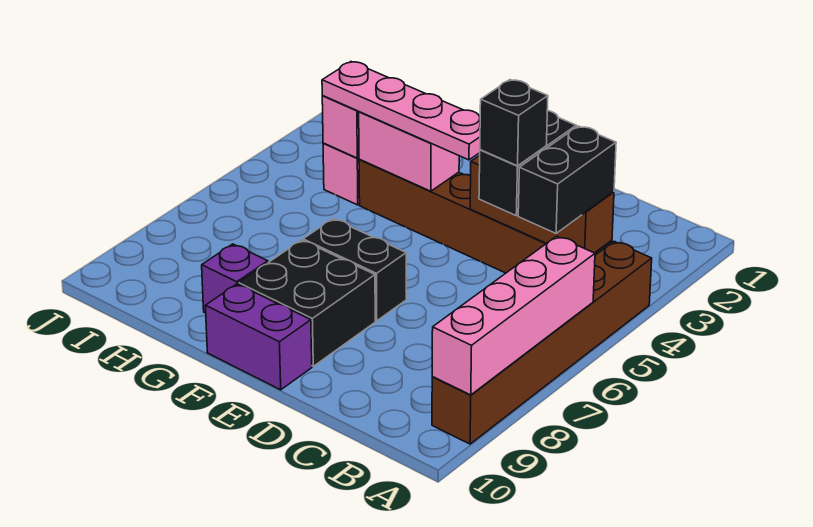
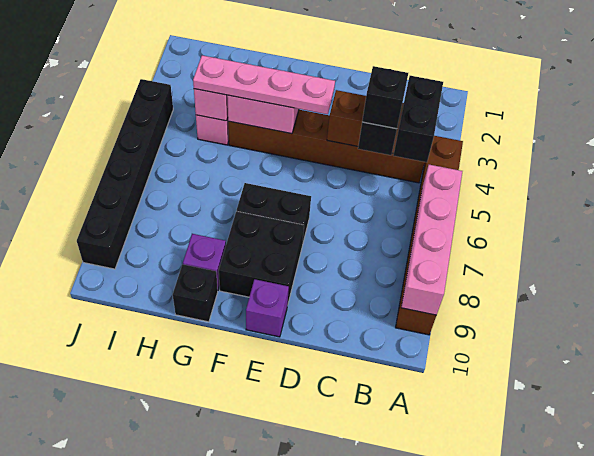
purple brick E10:F10 level 1 -> purple brick E10 level 1
none -> black brick G10 level 1
none -> black brick J4:J9 level 1

